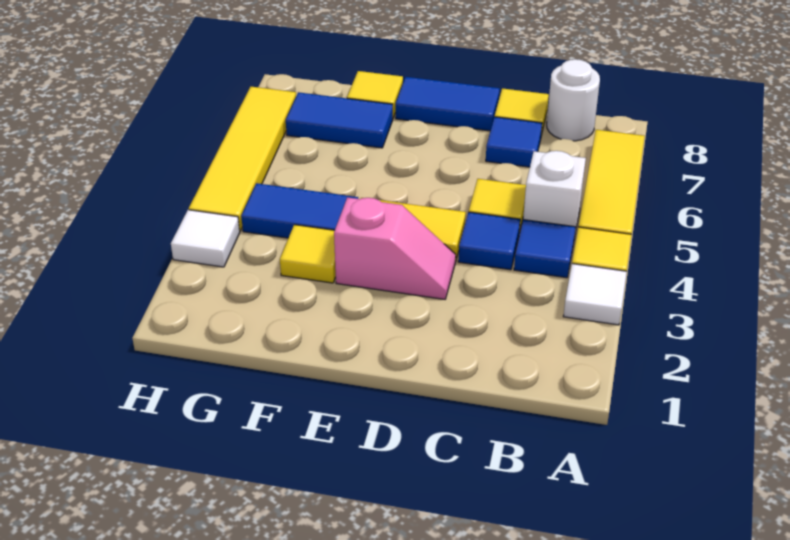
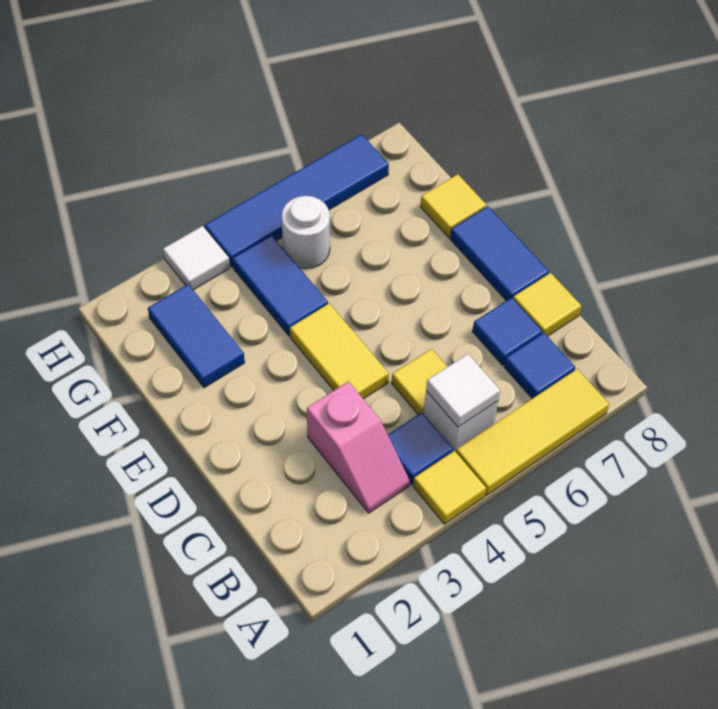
white tile A3 level 1 -> white tile B5 level 2
white round brick B8 level 1 -> white round brick G5 level 1
blue tile C4 level 1 -> blue tile B7 level 1
pink slope D3:E3 level 1 top E -> pink slope B3:C3 level 1 top C
yellow tile F3 level 1 -> none
blue tile F7:G7 level 1 -> blue tile F2:G2 level 1
yellow tile H4:H7 level 1 -> blue tile H4:H7 level 1

